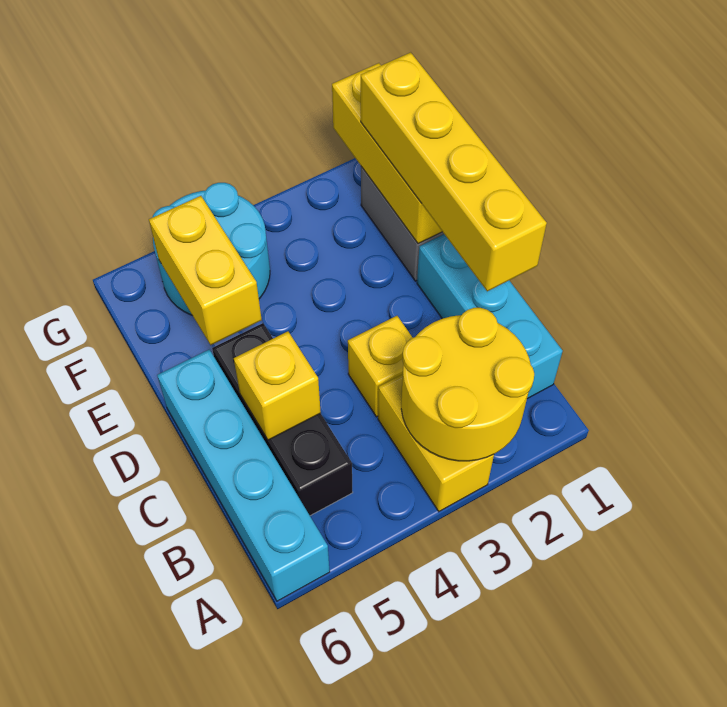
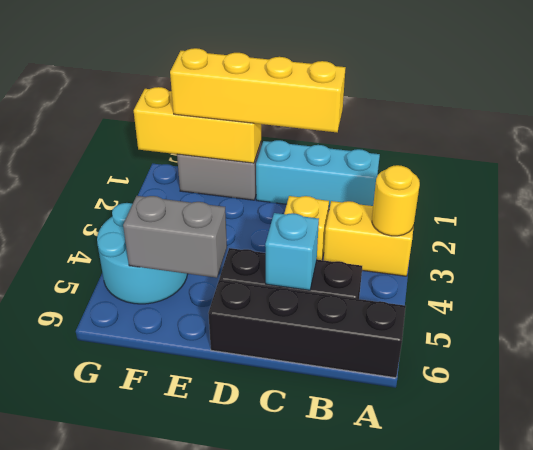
yellow round brick A2:B3 level 2 -> yellow round brick A3 level 2
cyan brick A6:D6 level 1 -> black brick A6:D6 level 1
yellow brick C5 level 2 -> cyan brick C5 level 2
yellow brick E5:F5 level 2 -> grey brick E5:F5 level 2

